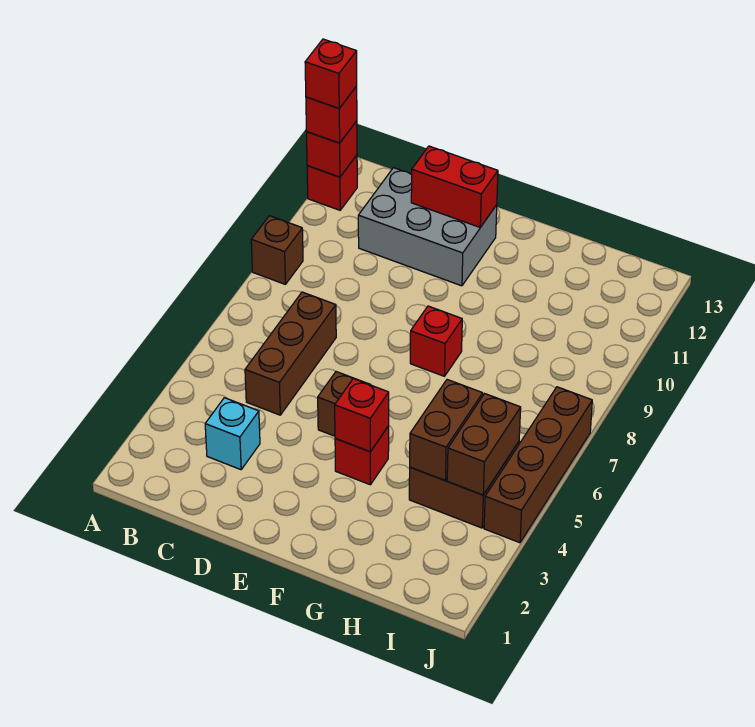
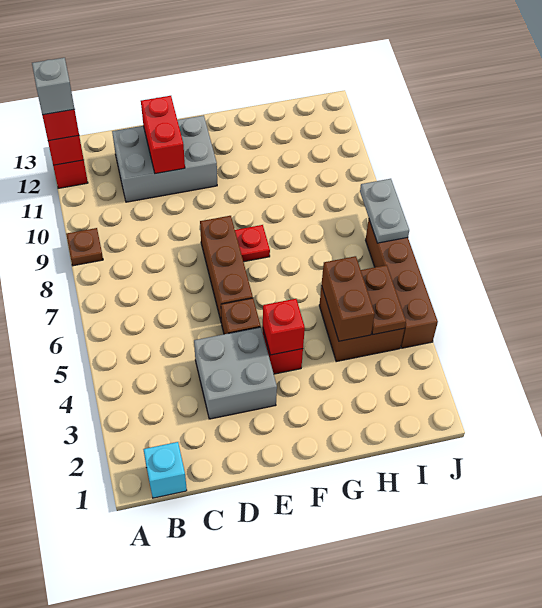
brown brick A9 level 1 -> brown plate A9 level 1
red brick A12 level 4 -> grey brick A12 level 4
cyan brick C3 level 1 -> cyan brick B1 level 1
brown brick C5:C7 level 1 -> brown brick E6:E8 level 1
none -> grey brick D3:E4 level 1
red brick D12:E12 level 2 -> red brick D11:D12 level 2
red brick F8 level 1 -> red plate F8 level 1
brown brick I4:I5 level 2 -> brown plate I4:I5 level 2
none -> grey plate J7:J8 level 2

